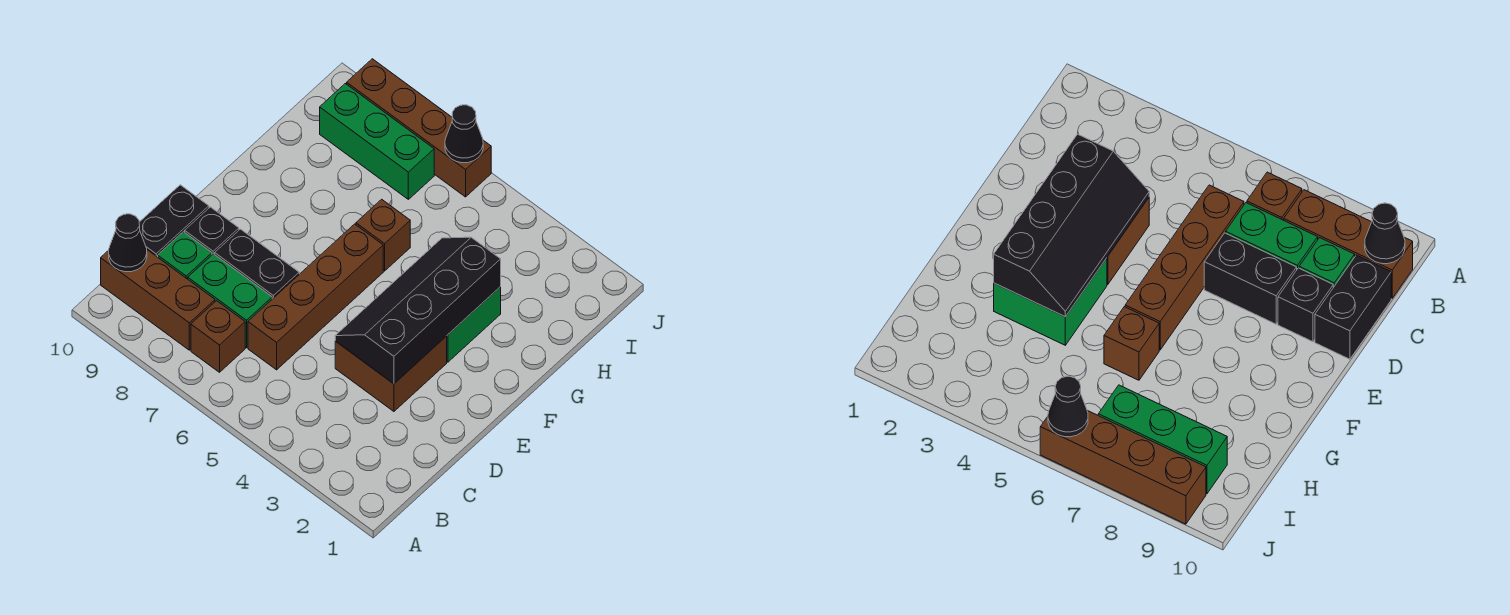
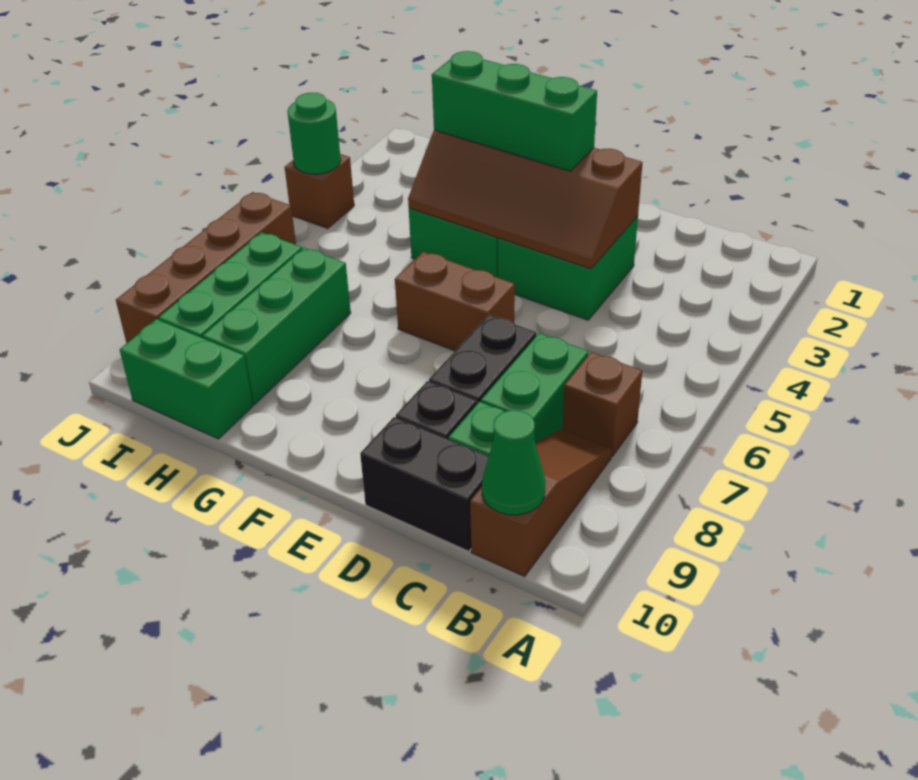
brown brick B8:B10 level 1 -> brown slope B8:B10 level 1 top 10
black cone B10 level 2 -> green cone B10 level 2
brown brick C6:F6 level 1 -> brown brick E6:F6 level 1
brown brick D3:E4 level 1 -> green brick D3:E4 level 1
black slope D3:G4 level 2 top 3 -> brown slope D3:G4 level 2 top 3
none -> green brick E3:G3 level 3
brown brick G6 level 1 -> brown brick J4 level 1
none -> green brick H7:H9 level 1
none -> green brick H10:I10 level 1
none -> green round brick J4 level 2
black cone J6 level 2 -> none

